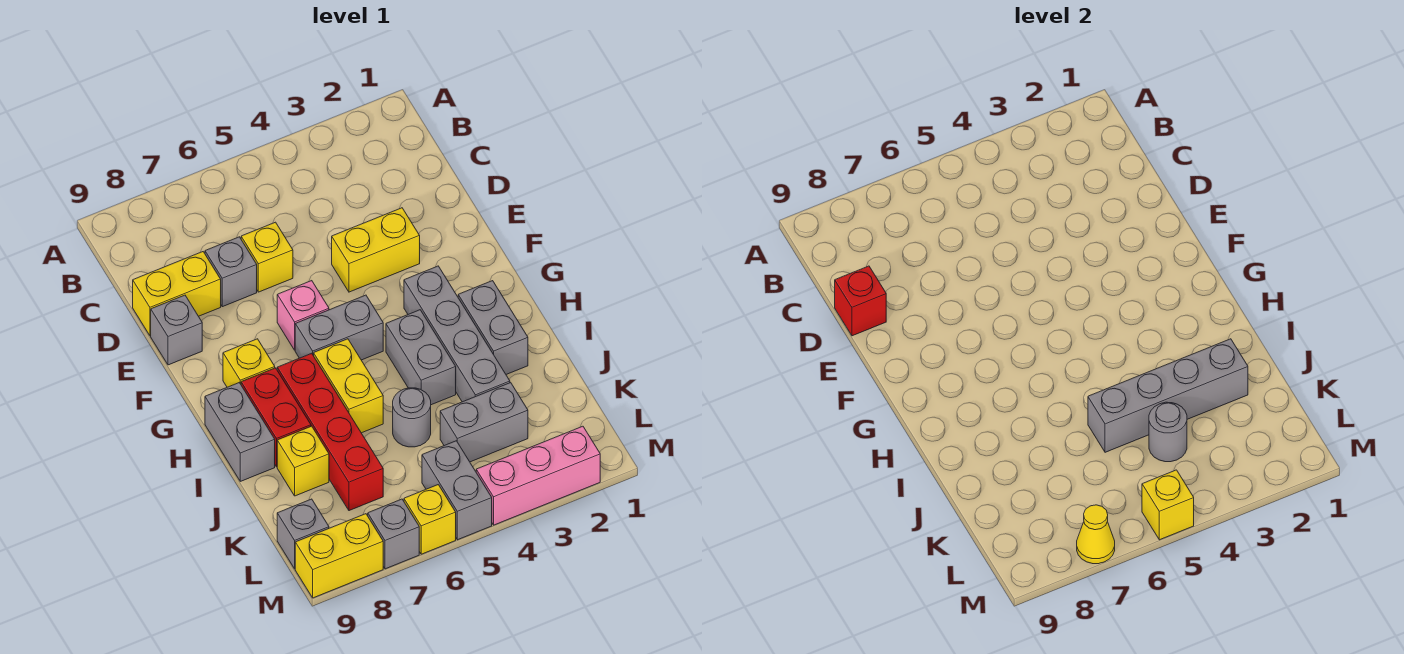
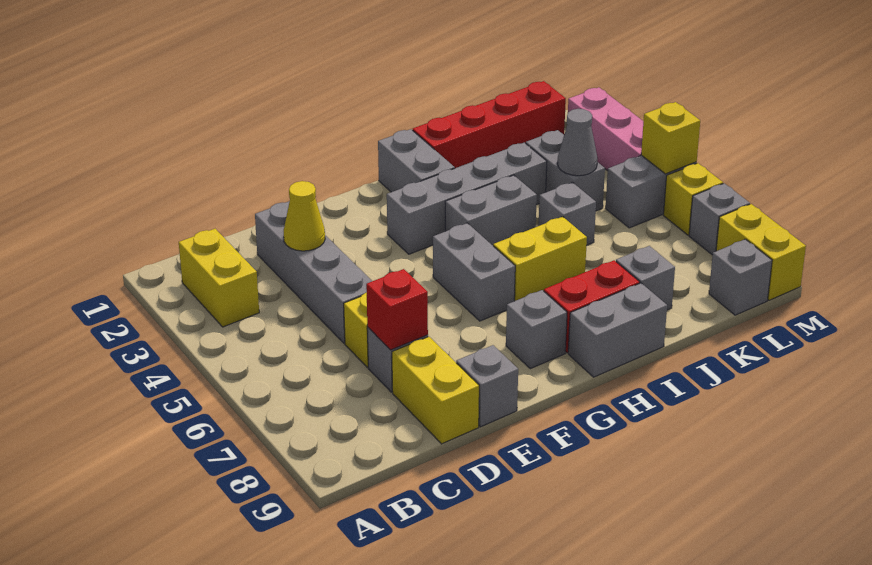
red brick D9 level 2 -> red brick D7 level 2
yellow brick E3:E4 level 1 -> yellow brick B2:B3 level 1
pink brick F6 level 1 -> none
yellow brick G8 level 1 -> grey brick G8 level 1
grey brick H2:I2 level 1 -> grey brick H1:H2 level 1
red brick H7:K7 level 1 -> red brick I1:L1 level 1
grey brick J2:J5 level 2 -> grey brick D2:D5 level 1
grey round brick J5 level 1 -> grey brick J5 level 1
yellow brick J8 level 1 -> grey brick J8 level 1
grey round brick K4 level 2 -> grey cone K4 level 2
yellow cone M7 level 2 -> yellow cone D3 level 2

